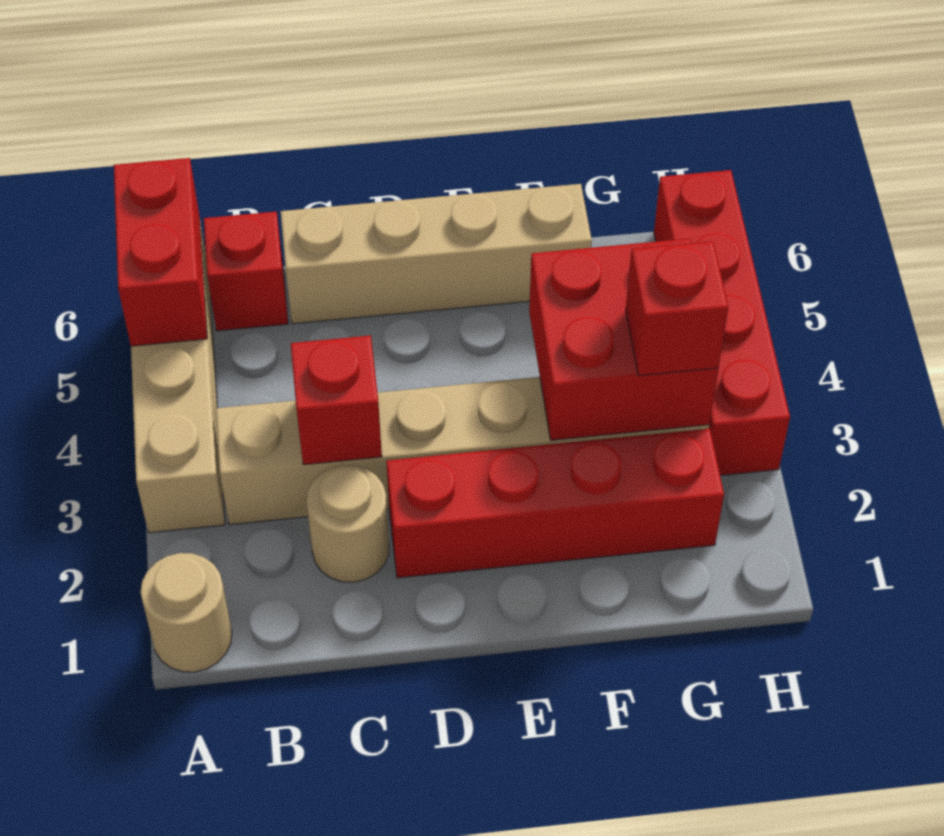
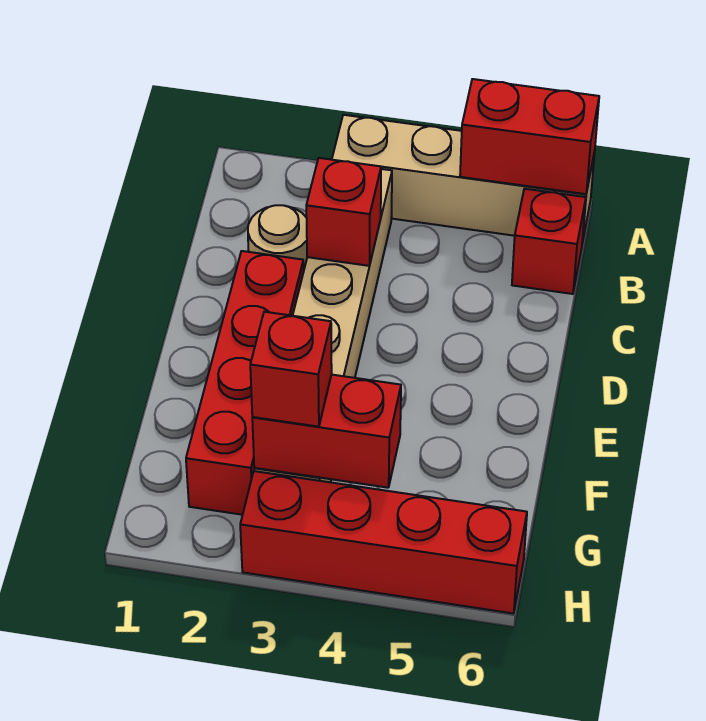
tan round brick A1 level 1 -> none
tan brick C6:F6 level 1 -> none
red brick F3:G4 level 2 -> red brick G3:G4 level 2

